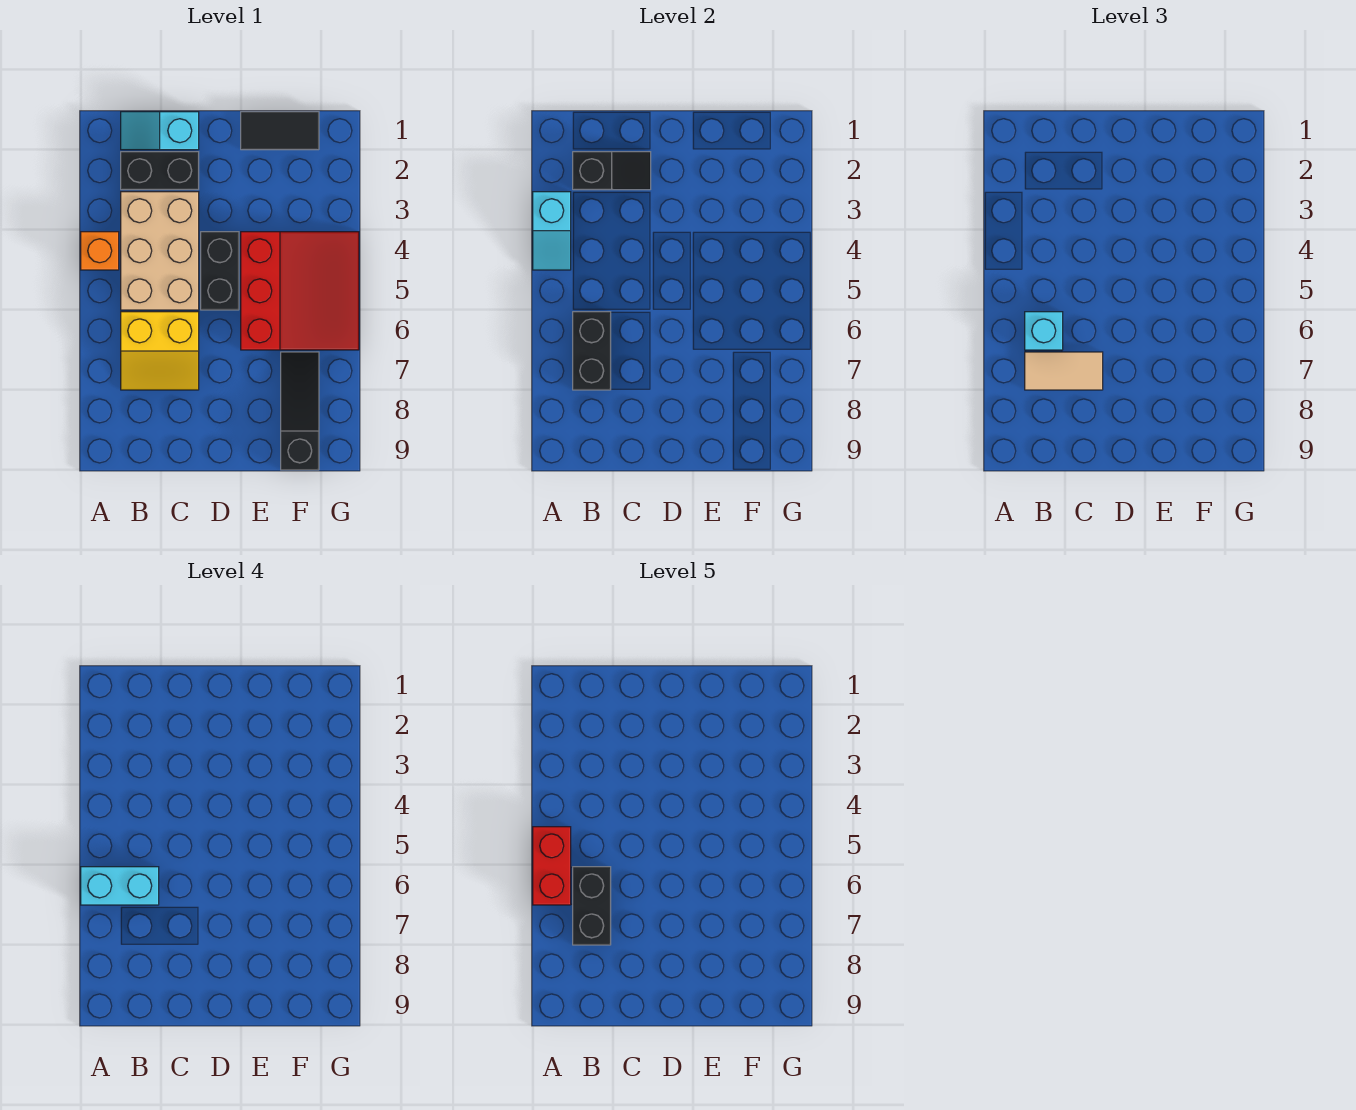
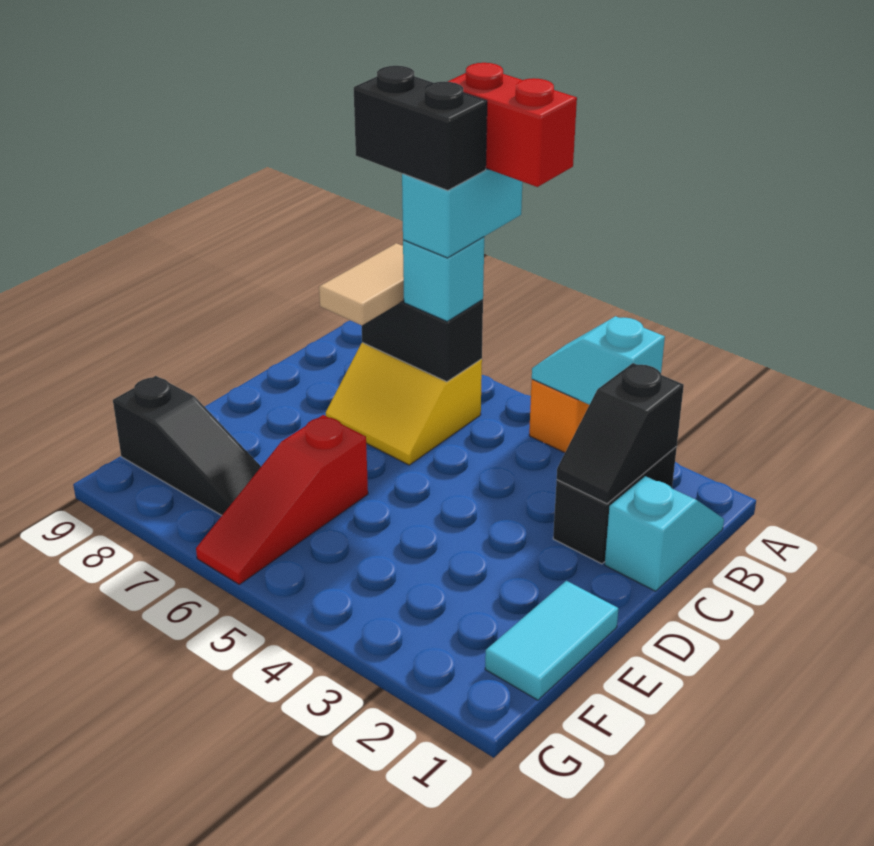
tan brick B3:C5 level 1 -> none
yellow slope B6:C7 level 1 top 6 -> yellow slope B6:C7 level 1 top B
black brick D4:D5 level 1 -> none
black tile E1:F1 level 1 -> cyan tile E1:F1 level 1
red slope E4:G6 level 1 top E -> red slope E6:G6 level 1 top E

